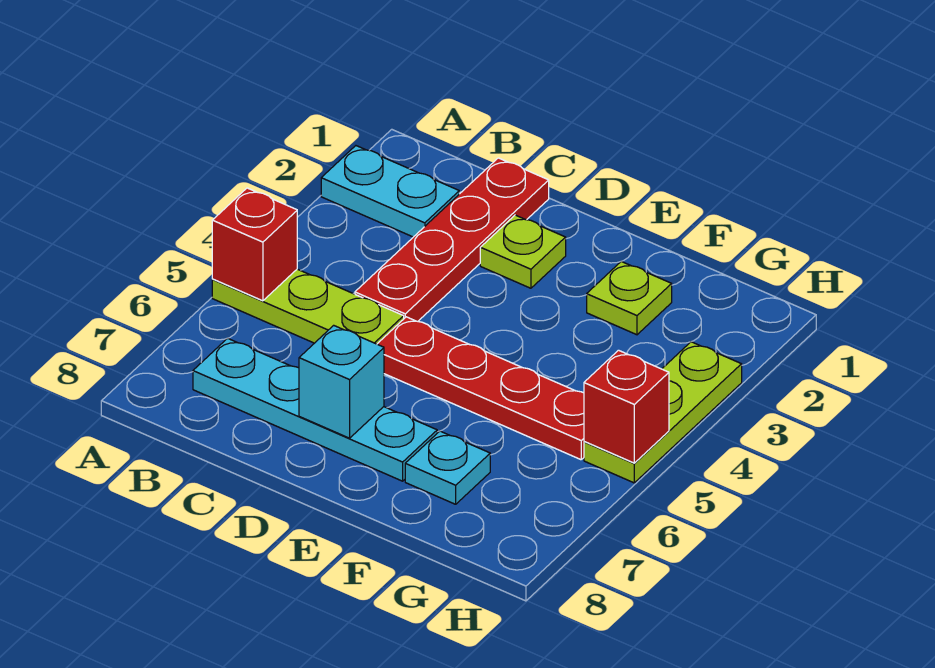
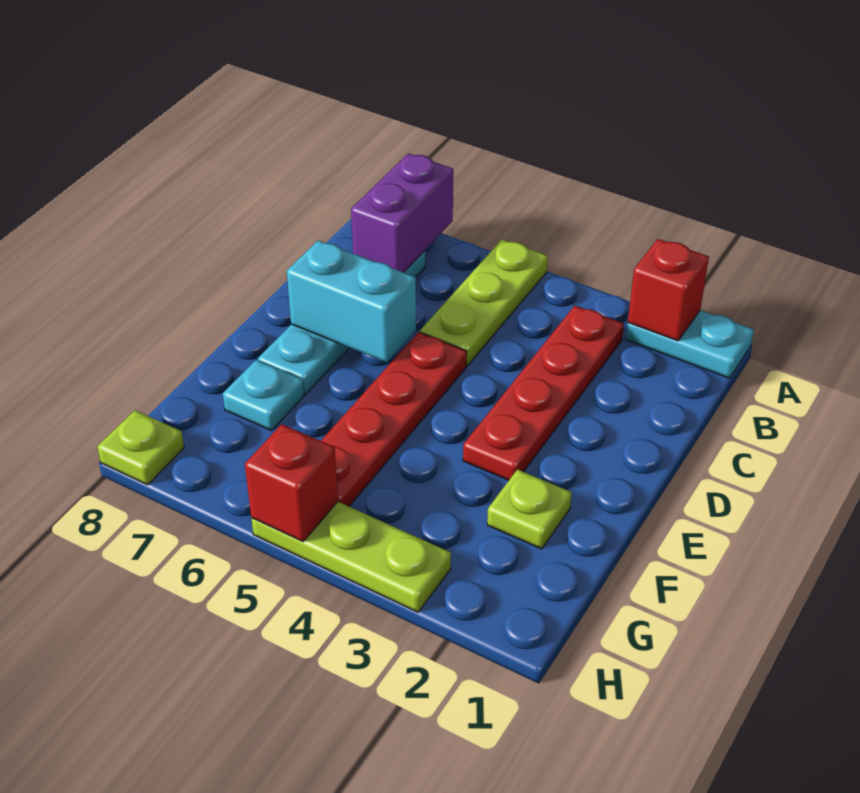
cyan plate A2:B2 level 1 -> cyan plate A1:A2 level 1
red brick A5 level 2 -> red brick A2 level 2
none -> purple brick A7:B7 level 2
red plate C1:C4 level 1 -> red plate B3:E3 level 1
lime plate D2 level 1 -> lime plate H8 level 1
cyan brick D7 level 2 -> cyan brick D6:D7 level 2

